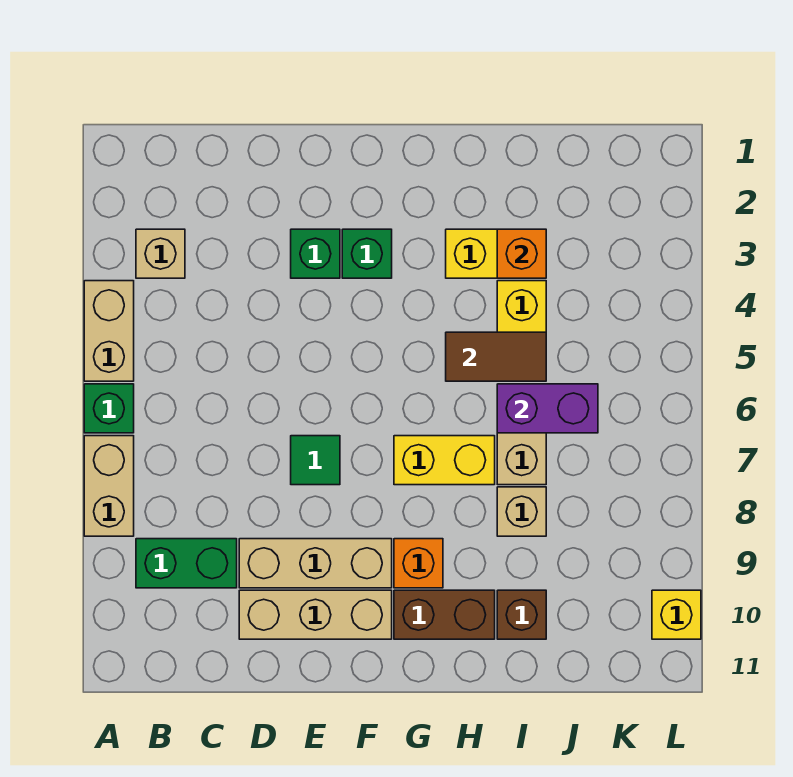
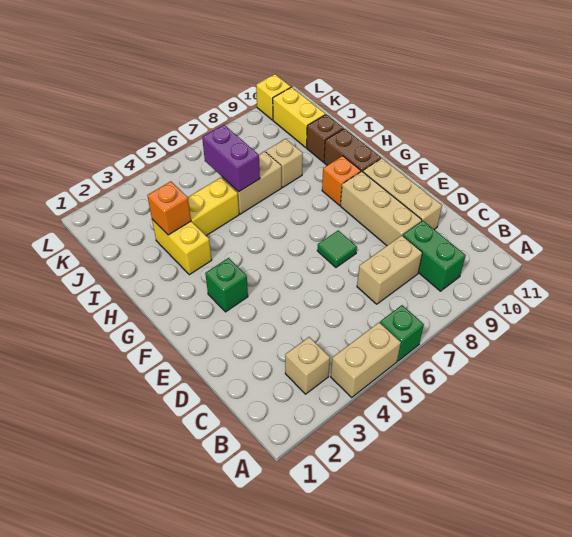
tan brick A7:A8 level 1 -> tan brick C7:C8 level 1
green brick E3 level 1 -> none
yellow brick G7:H7 level 1 -> yellow brick J10:K10 level 1
brown tile H5:I5 level 2 -> none

